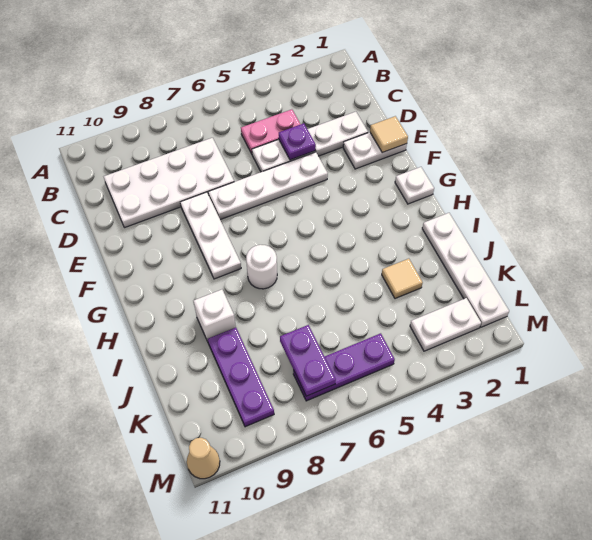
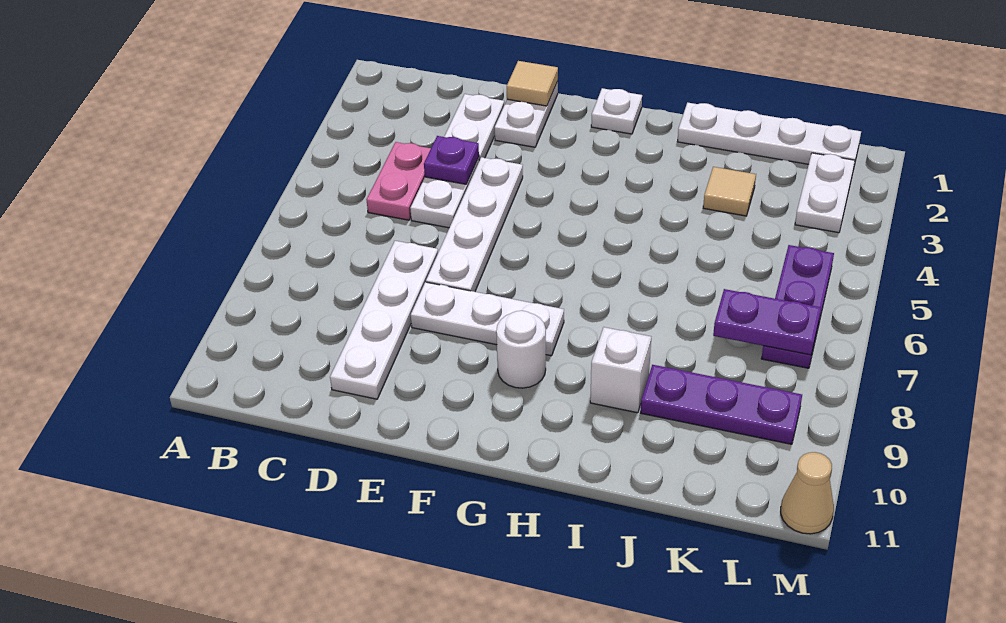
white plate C7:D10 level 1 -> white plate D7:D10 level 1
white round brick H7 level 1 -> white round brick G9 level 1

